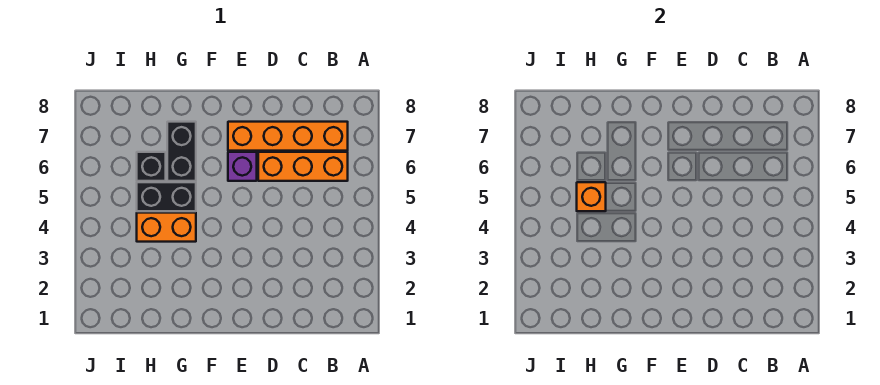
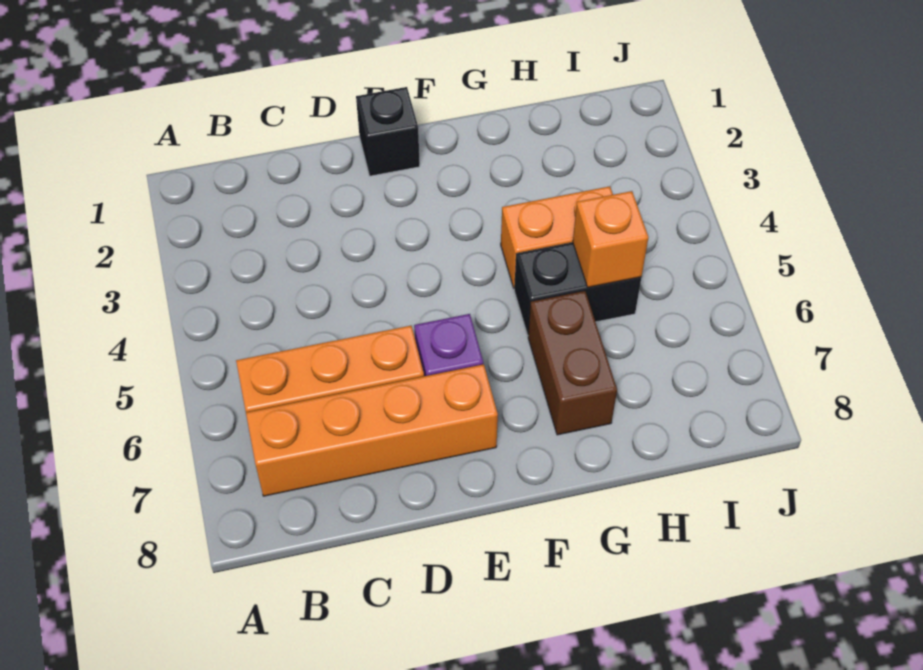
black brick G6:G7 level 1 -> brown brick G6:G7 level 1
black brick H6 level 1 -> black brick E1 level 1

